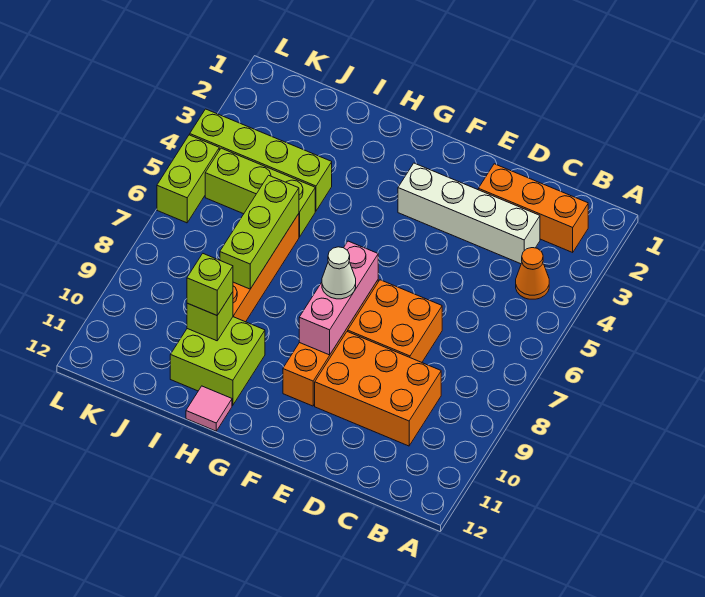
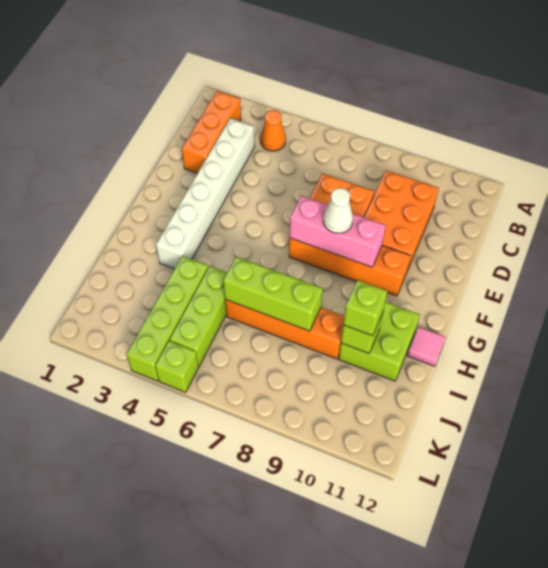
white brick C3:F3 level 1 -> white brick C3:H3 level 1
lime brick L5:L6 level 1 -> lime brick L5 level 1

